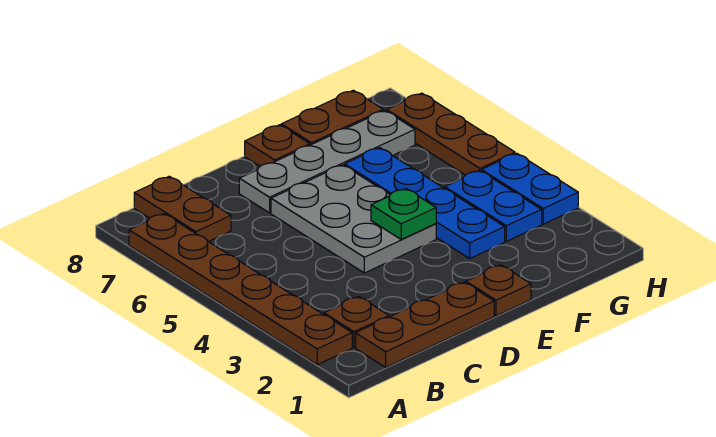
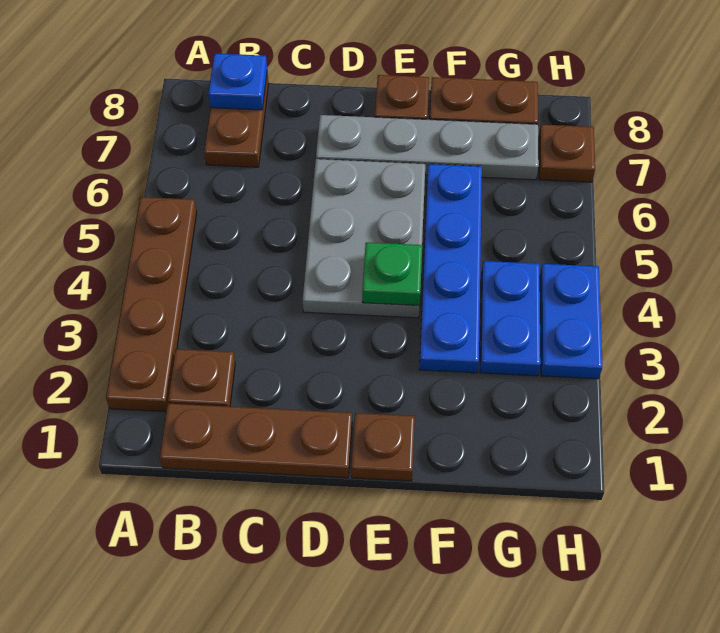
brown plate A2:A7 level 1 -> brown plate A2:A5 level 1
none -> blue plate B8 level 2
brown plate H5:H7 level 1 -> brown plate H7 level 1

